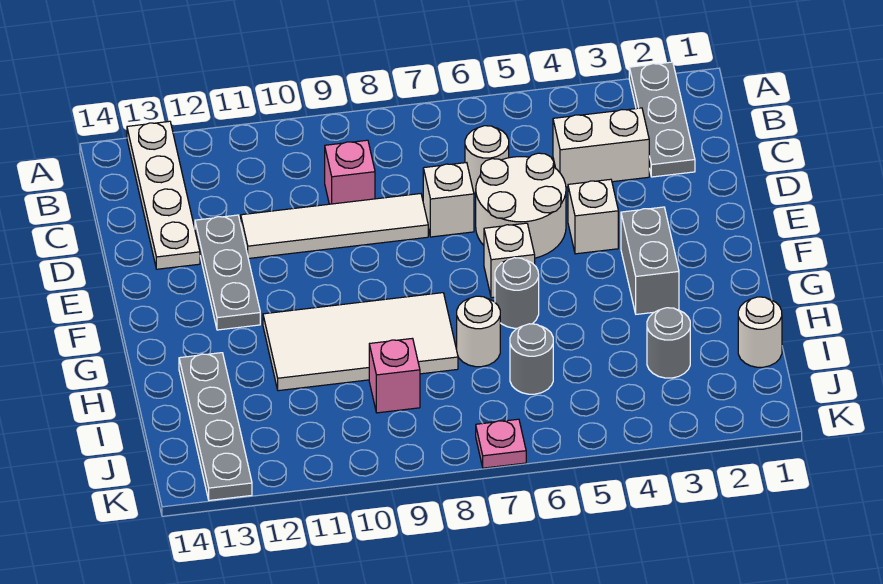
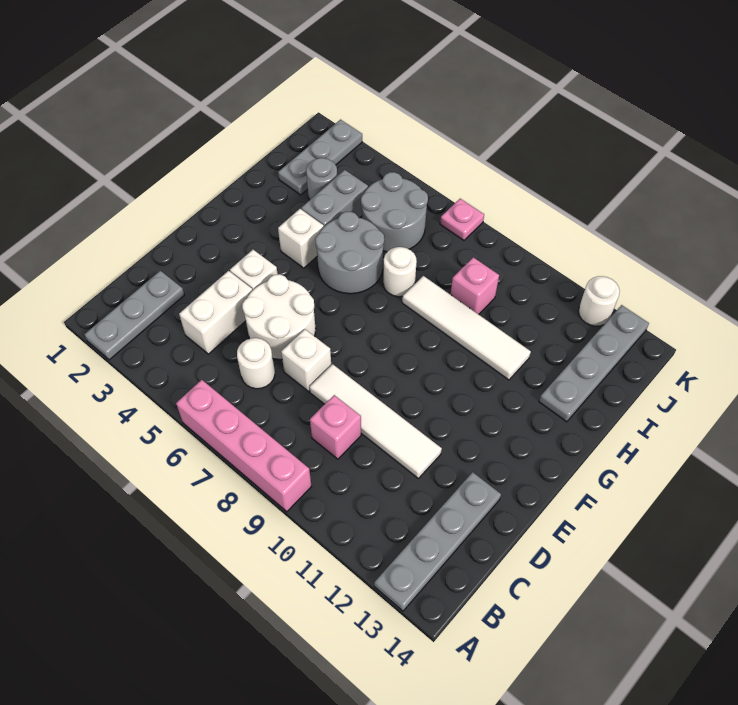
none -> pink brick A6:A9 level 1
white plate A13:D13 level 1 -> grey plate A13:D13 level 1
white brick C3:C4 level 1 -> white brick C4:D4 level 1
grey plate D12:F12 level 1 -> grey plate I2:K2 level 1
grey brick F3:G3 level 1 -> grey brick H4:I4 level 1
white brick F6 level 1 -> white brick G4 level 1
grey round brick G6 level 1 -> grey round brick G5:H6 level 1
white tile G8:H11 level 1 -> white tile H8:H11 level 1
white round brick I1 level 1 -> white round brick K12 level 1
grey round brick I6 level 1 -> grey round brick I5:J6 level 1

